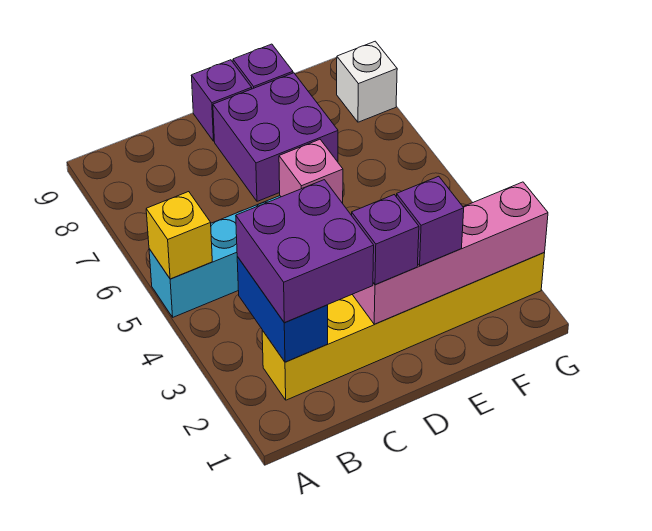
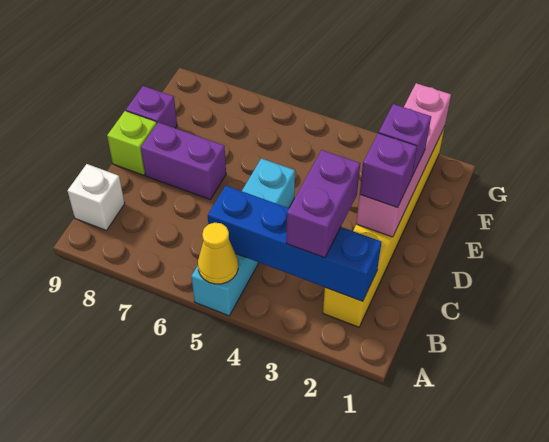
yellow brick A5 level 2 -> yellow cone A5 level 2
blue brick B2:B3 level 2 -> blue brick B2:B5 level 2
purple brick B2:C3 level 3 -> purple brick B3:C3 level 3
pink brick D5 level 2 -> none
purple brick D7:E8 level 1 -> purple brick D7:D8 level 1
purple brick D9 level 1 -> lime brick D9 level 1
white brick G8 level 1 -> white brick B9 level 1

